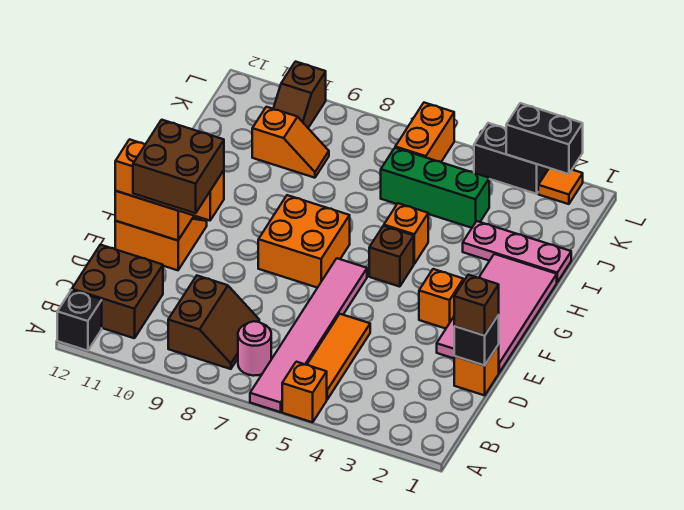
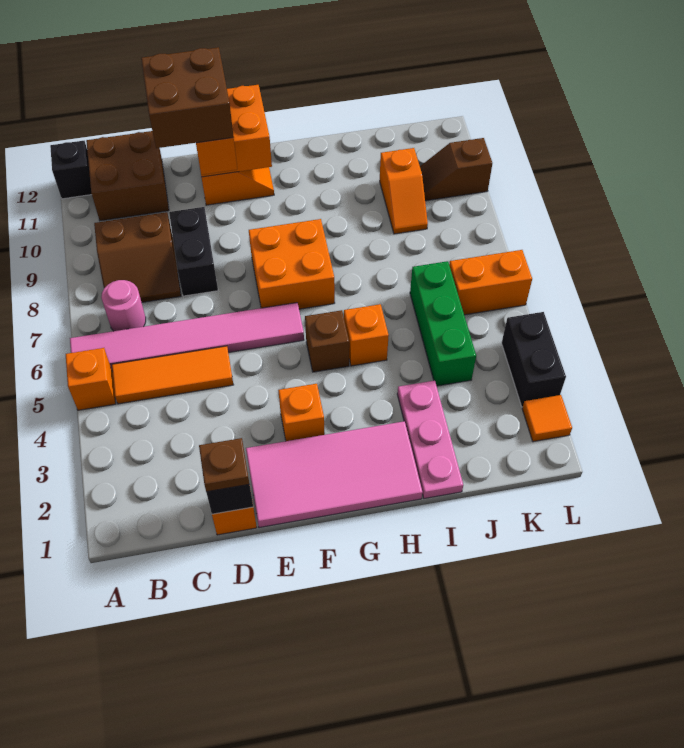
brown brick D1 level 3 -> brown plate D1 level 3
black brick L2:L3 level 2 -> black brick D8:D9 level 1

